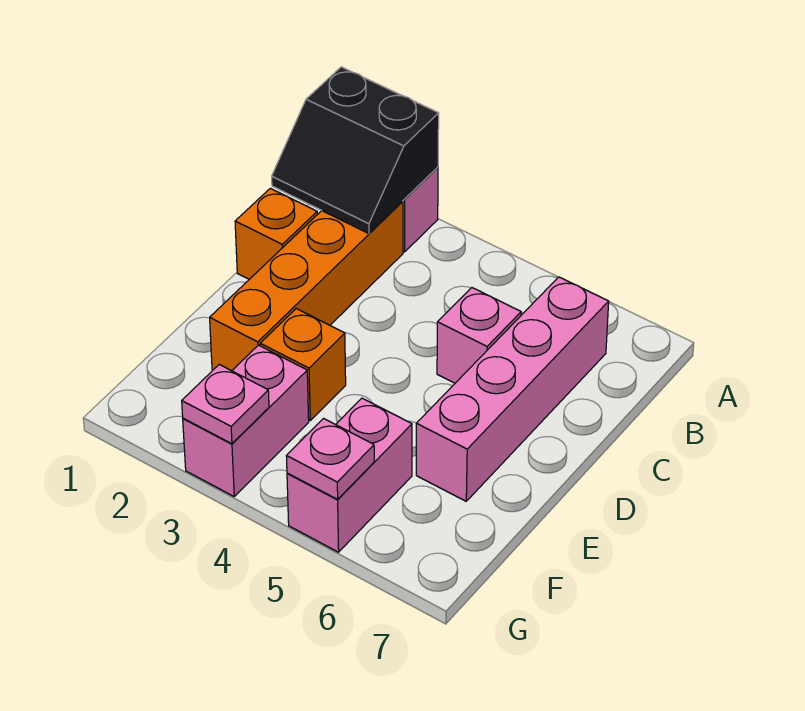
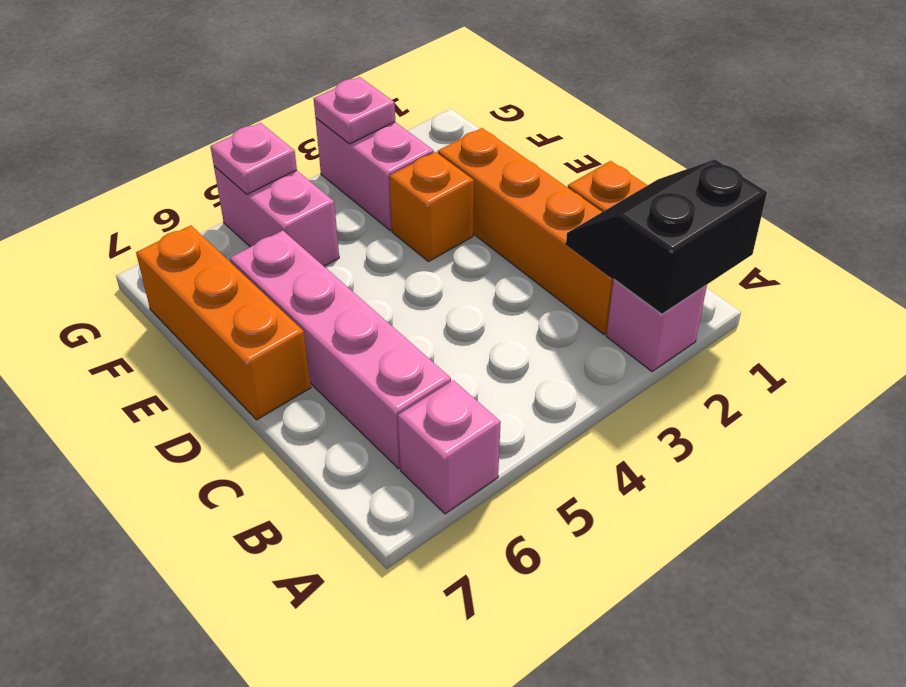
pink brick C5 level 1 -> pink brick A6 level 1
none -> orange brick D7:F7 level 1

